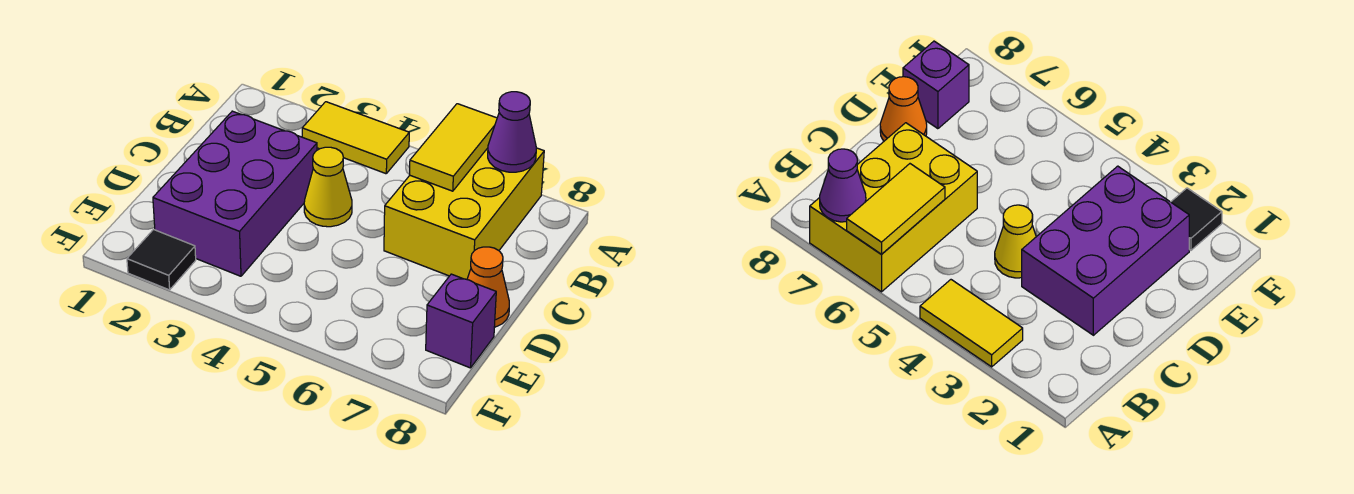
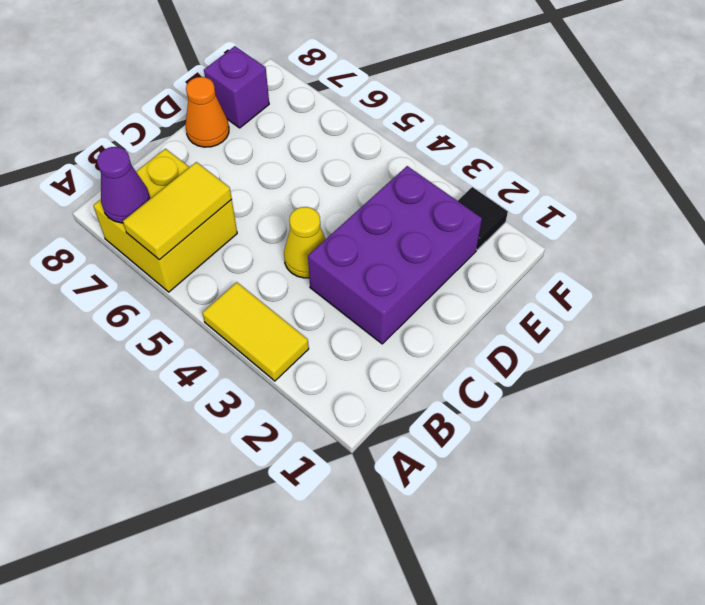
yellow brick A6:C7 level 1 -> yellow brick A6:B7 level 1

